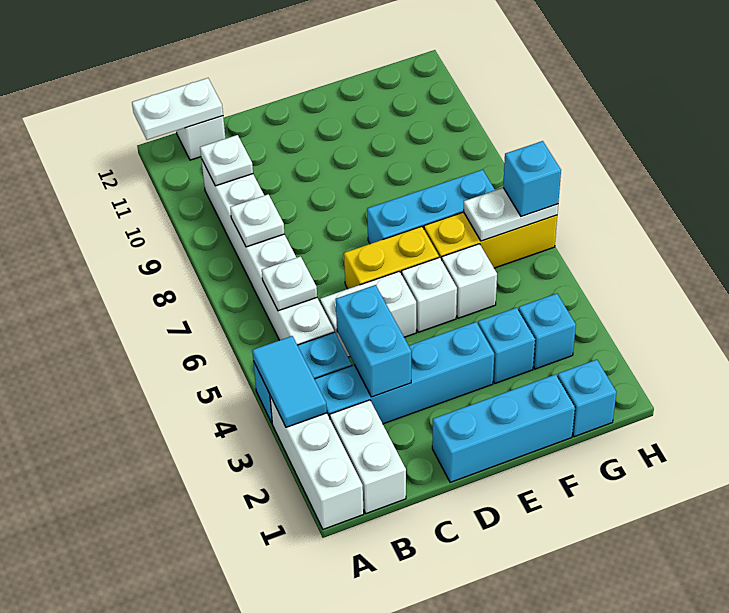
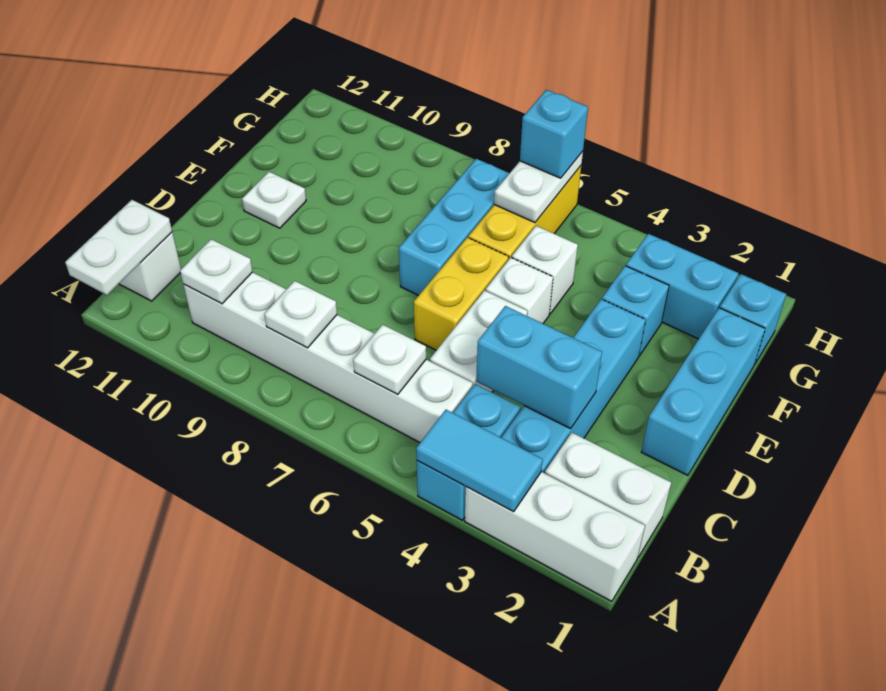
none -> white plate E11 level 1
cyan brick G3 level 1 -> cyan brick G2:G3 level 1

